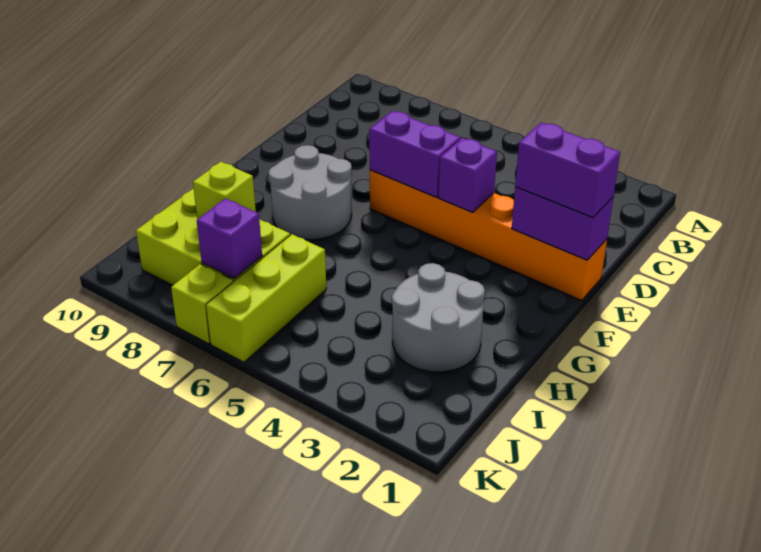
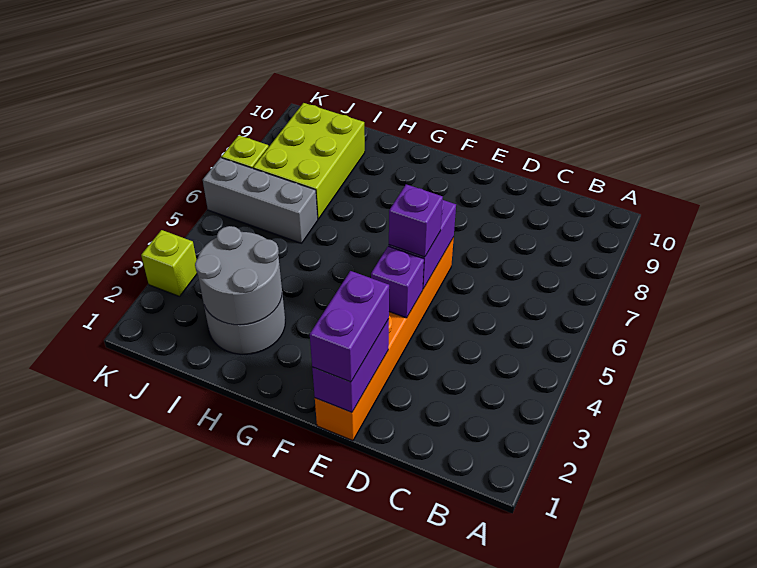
grey round brick F7:G8 level 1 -> grey round brick H2:I3 level 2
lime brick I6:K6 level 1 -> grey brick I6:K6 level 1
lime brick I8 level 2 -> lime brick K3 level 1
purple brick J7 level 2 -> purple brick E5 level 3

